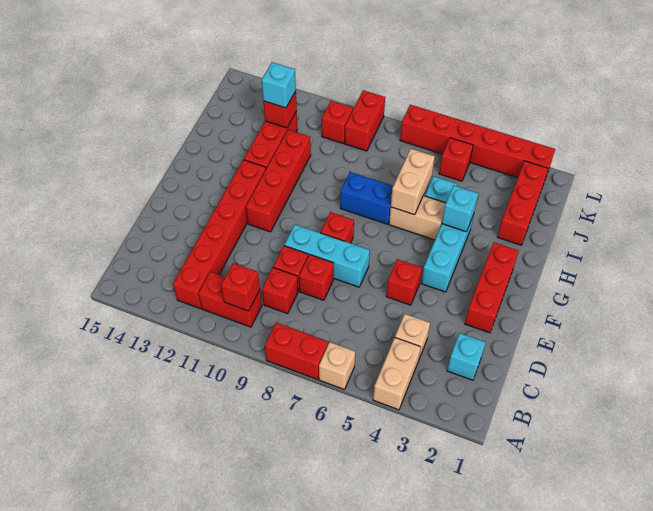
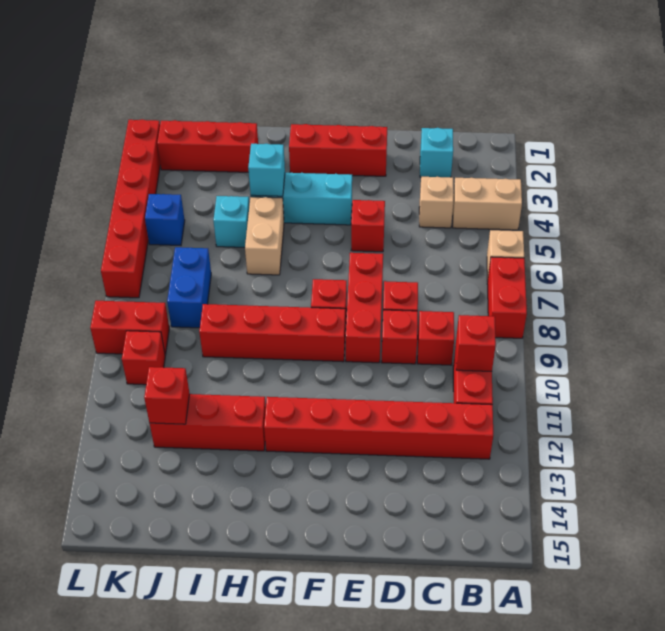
cyan brick E7:E9 level 1 -> red brick E7:E9 level 1
red brick F11:I11 level 1 -> red brick F9:I9 level 1
tan brick H6:I6 level 2 -> none
blue brick H7:H8 level 1 -> blue brick J7:J8 level 1
cyan brick J12 level 3 -> none
red brick K5 level 1 -> blue brick K5 level 1

